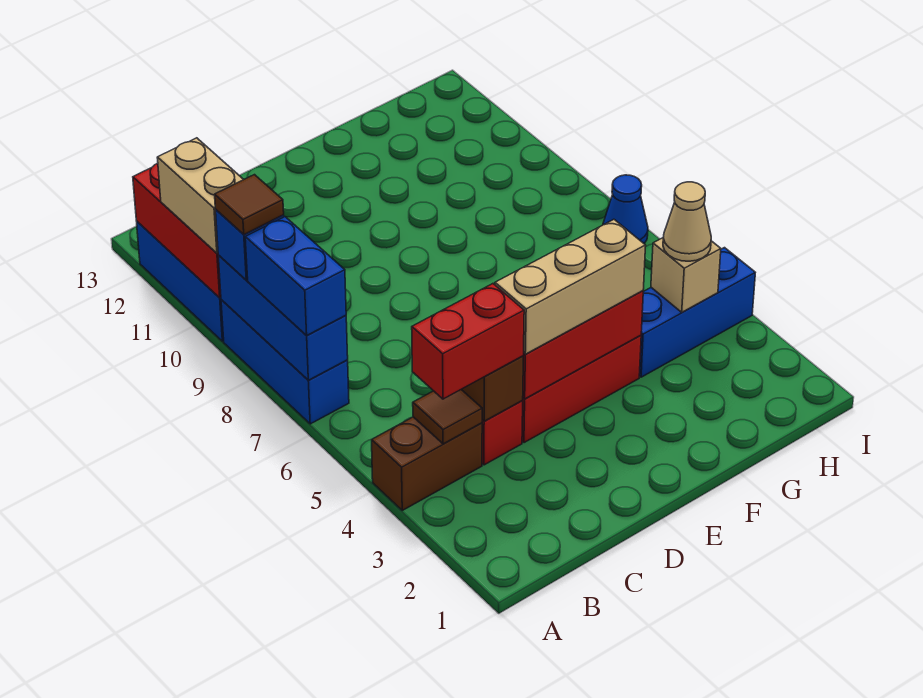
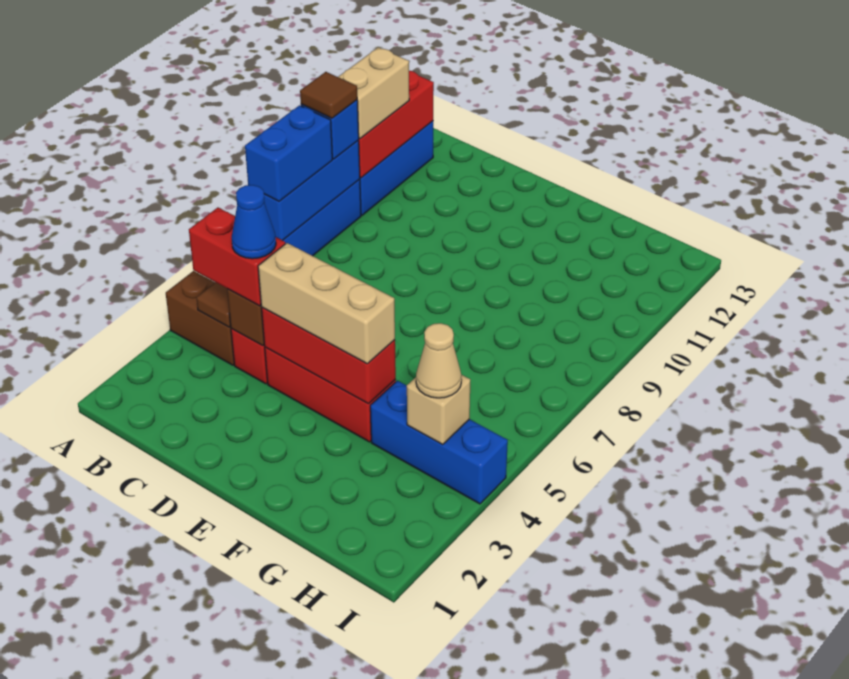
blue cone I7 level 1 -> blue cone C4 level 4

